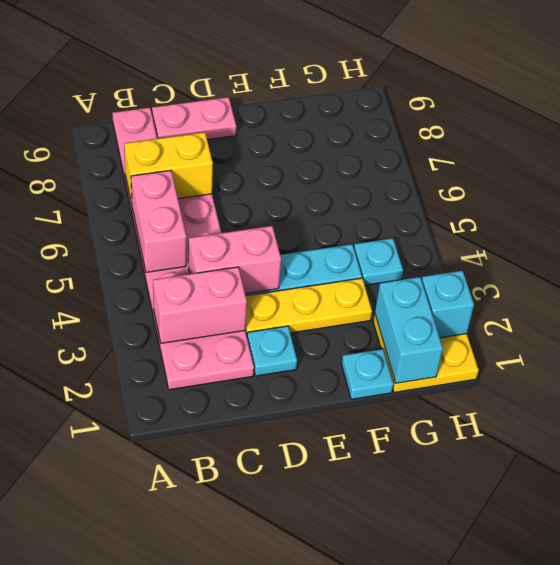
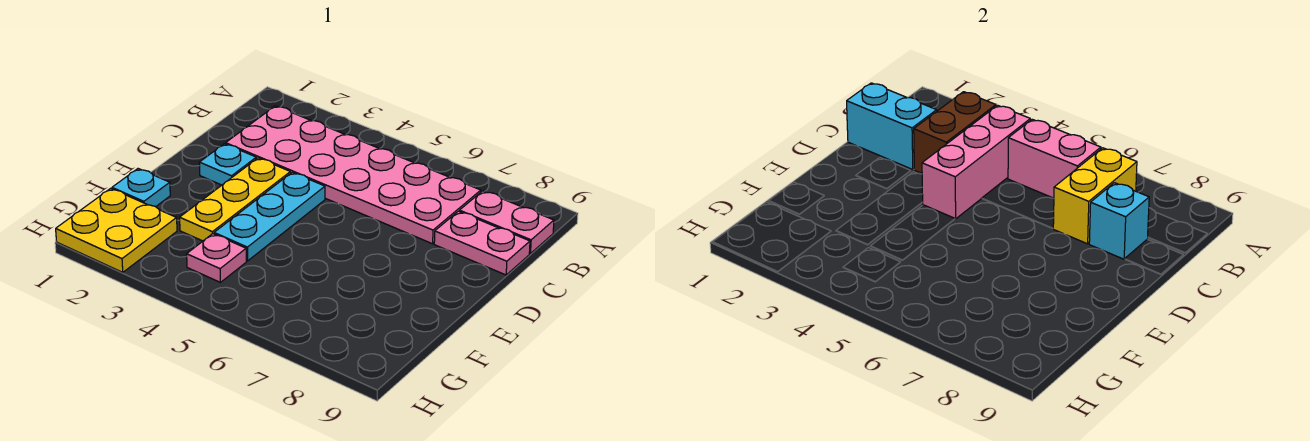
pink brick B3:C3 level 2 -> brown brick B3:C3 level 2
pink brick C4:D4 level 2 -> pink brick B4:D4 level 2
pink plate C9:D9 level 1 -> pink plate C8:C9 level 1
cyan brick G1:G2 level 2 -> cyan brick C1:C2 level 2
cyan plate G4 level 1 -> pink plate G4 level 1
cyan brick H2 level 2 -> cyan brick C8 level 2

